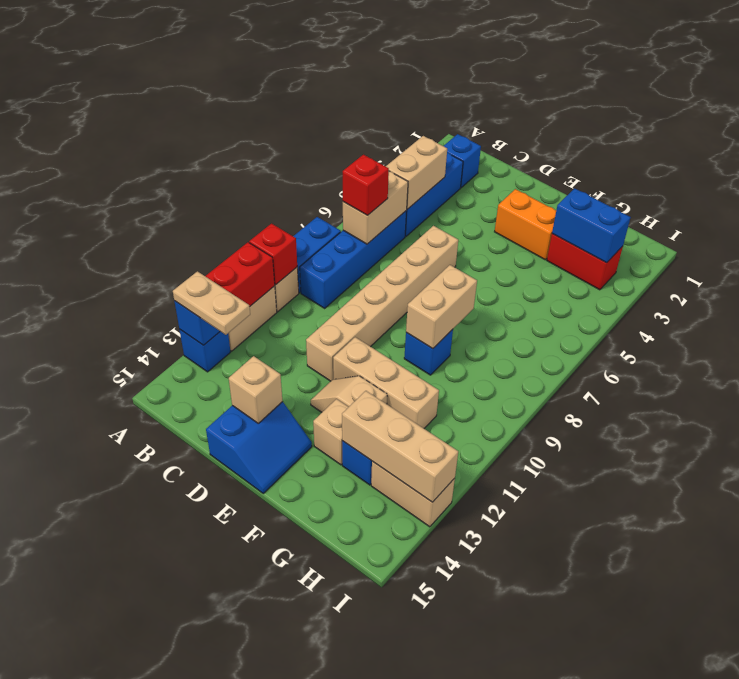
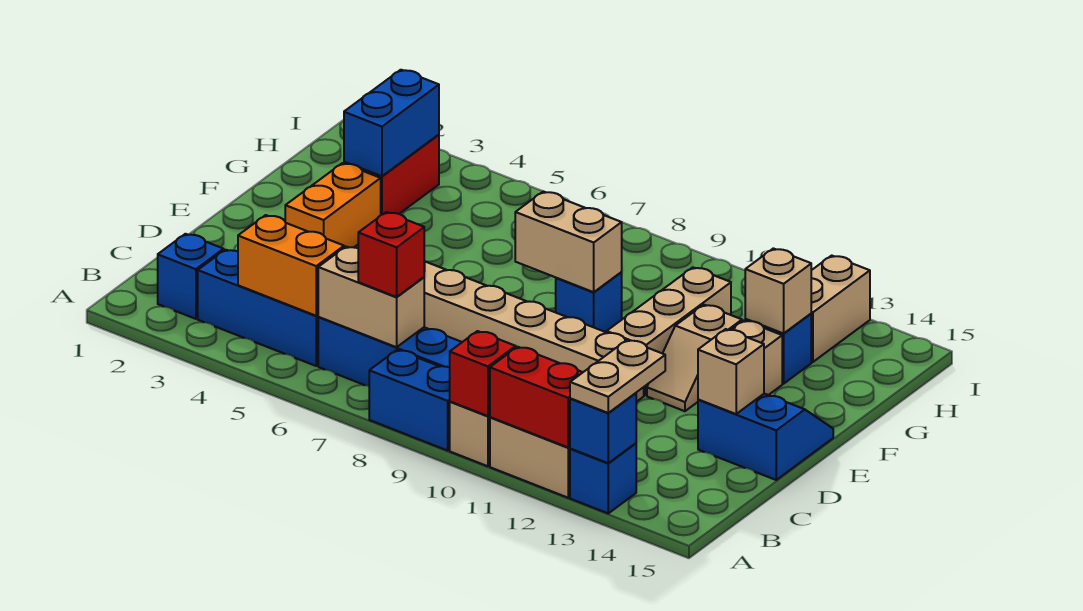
tan brick B4:B5 level 2 -> orange brick B4:B5 level 2
tan brick G13:I13 level 2 -> tan brick G13 level 2

